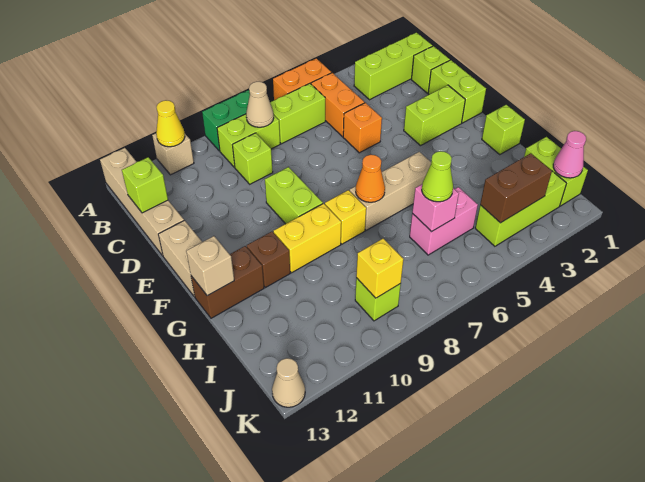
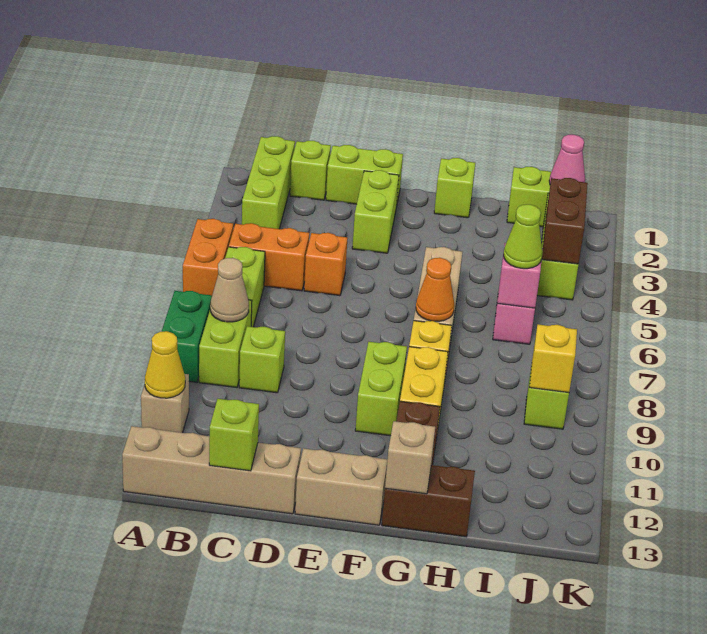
lime brick E9:F9 level 1 -> lime brick F9:F10 level 1
brown brick G12:G13 level 1 -> brown brick G13:H13 level 1
tan cone K13 level 1 -> none

